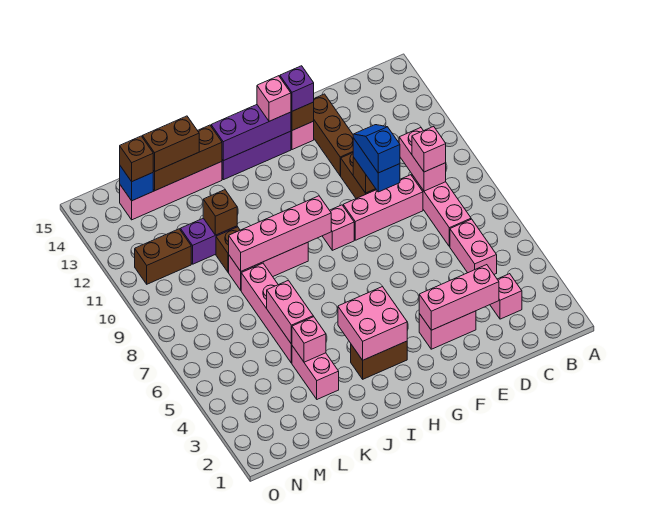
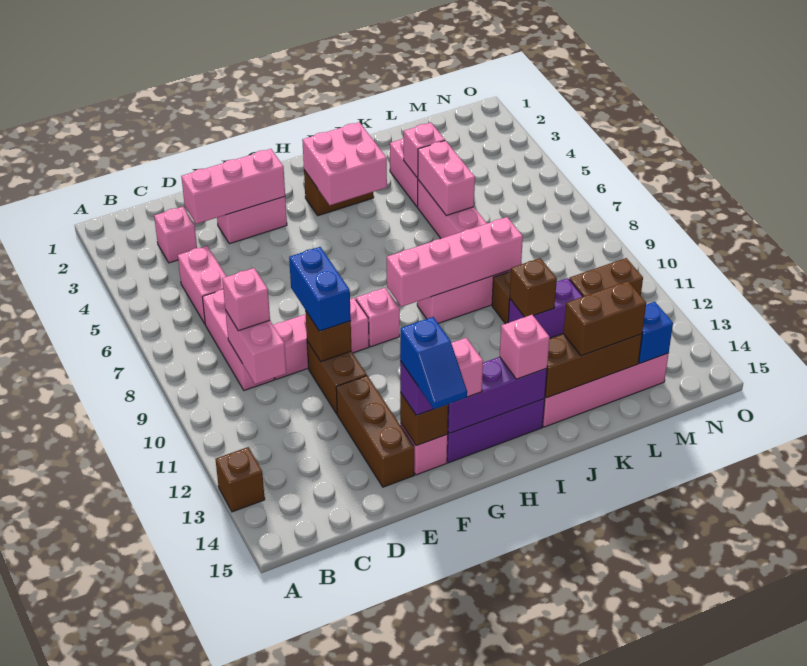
blue slope E9:E10 level 4 top 9 -> blue slope F14:F15 level 4 top 14
none -> pink brick I14 level 3
brown brick M14 level 3 -> brown brick A13 level 1

